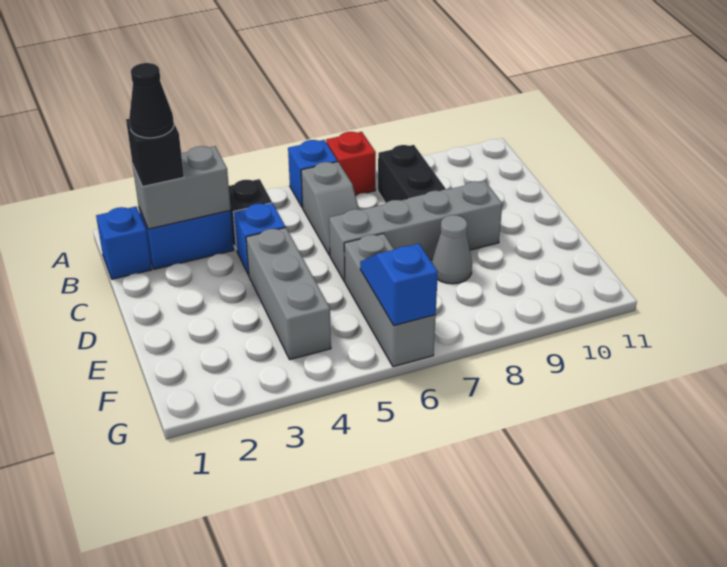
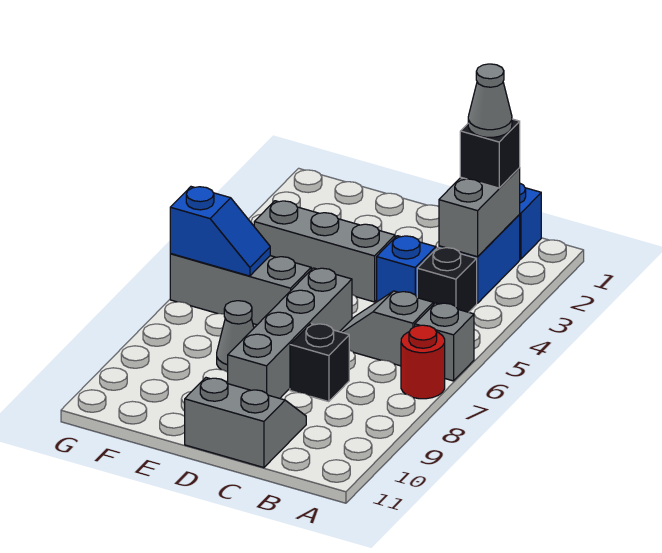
blue brick A6 level 1 -> grey brick A6 level 1
red brick A7 level 1 -> red round brick A7 level 1
black cone B2 level 4 -> grey cone B2 level 4
black brick B8:C8 level 1 -> black brick C8 level 1
none -> grey slope C10:D11 level 1 top 11

